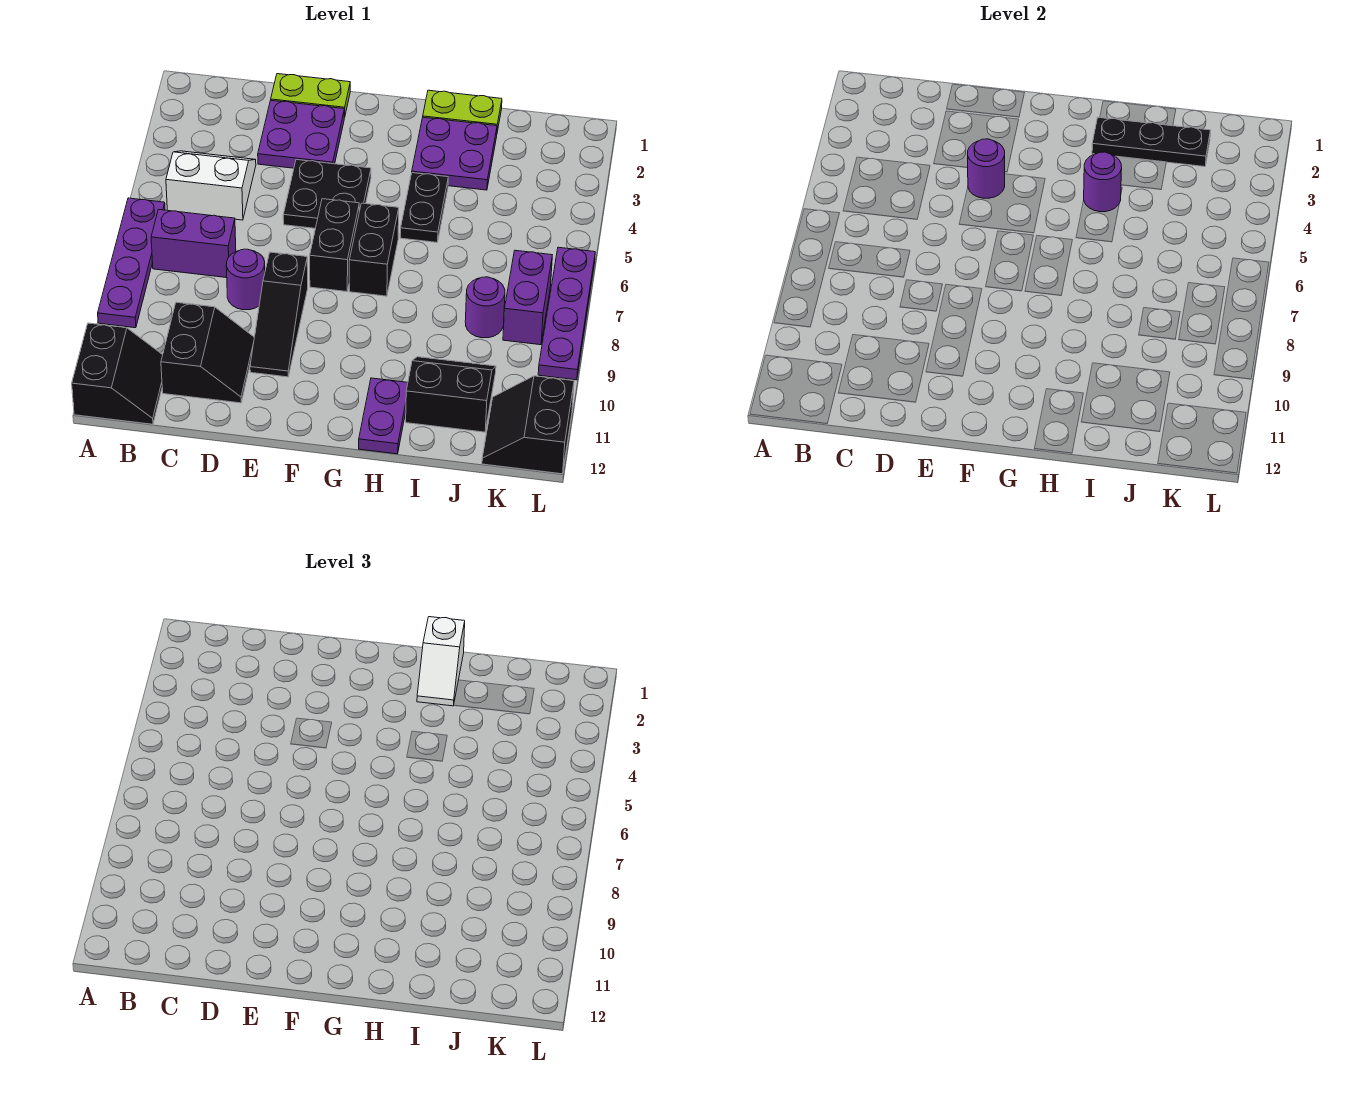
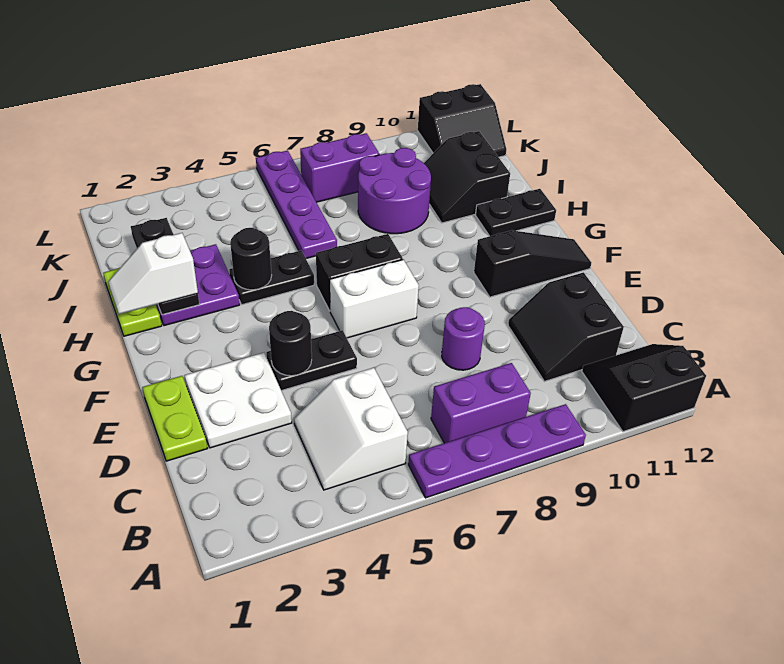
purple brick B7:C7 level 1 -> purple brick B7:B8 level 1
black slope C10:D11 level 1 top C -> black slope C10:D11 level 1 top 11
purple plate D2:E3 level 1 -> white plate D2:E3 level 1
black plate E4:F5 level 1 -> black plate E4:E5 level 1
purple round brick E4 level 2 -> black round brick E4 level 2
black slope E8:E10 level 1 top 8 -> black slope F10:F12 level 1 top 10
black brick F6:F7 level 1 -> white brick F6:F7 level 1
white slope H1:H2 level 3 top 1 -> white slope H1:H2 level 3 top 2
purple round brick H4 level 2 -> black round brick H4 level 2
purple plate H11:H12 level 1 -> black plate H11:H12 level 1
purple round brick J8 level 1 -> purple round brick I8:J9 level 1
purple plate L6:L9 level 1 -> purple plate I6:L6 level 1

